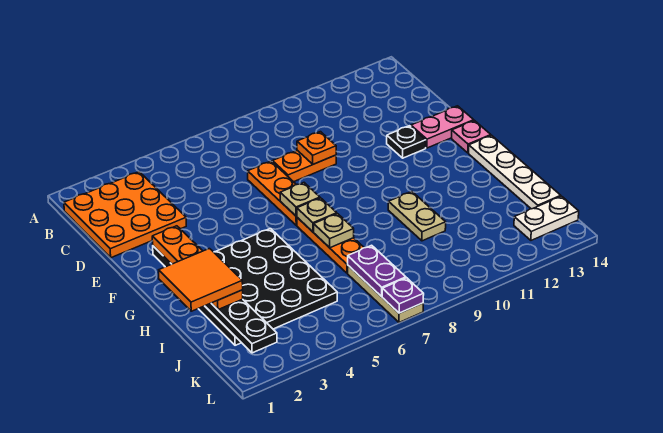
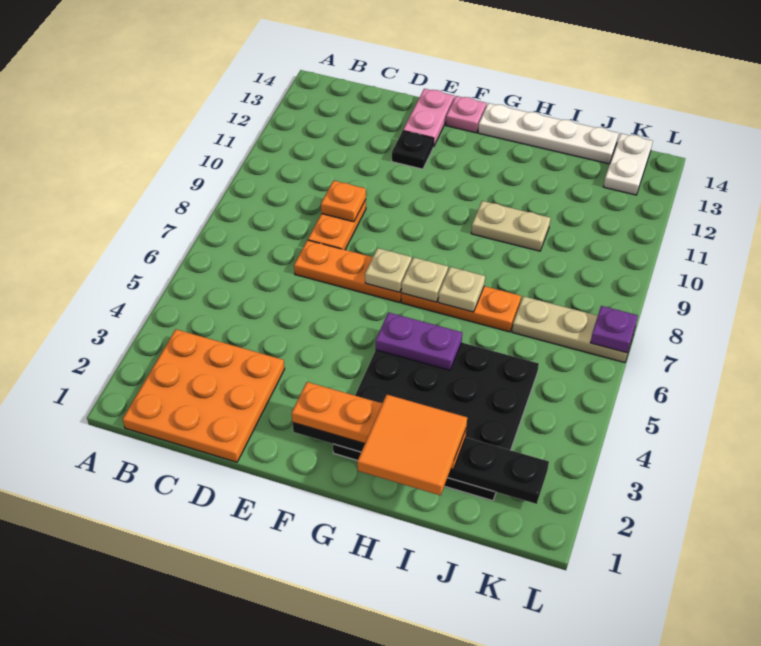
purple plate J7:K7 level 2 -> purple plate G5:H5 level 2

